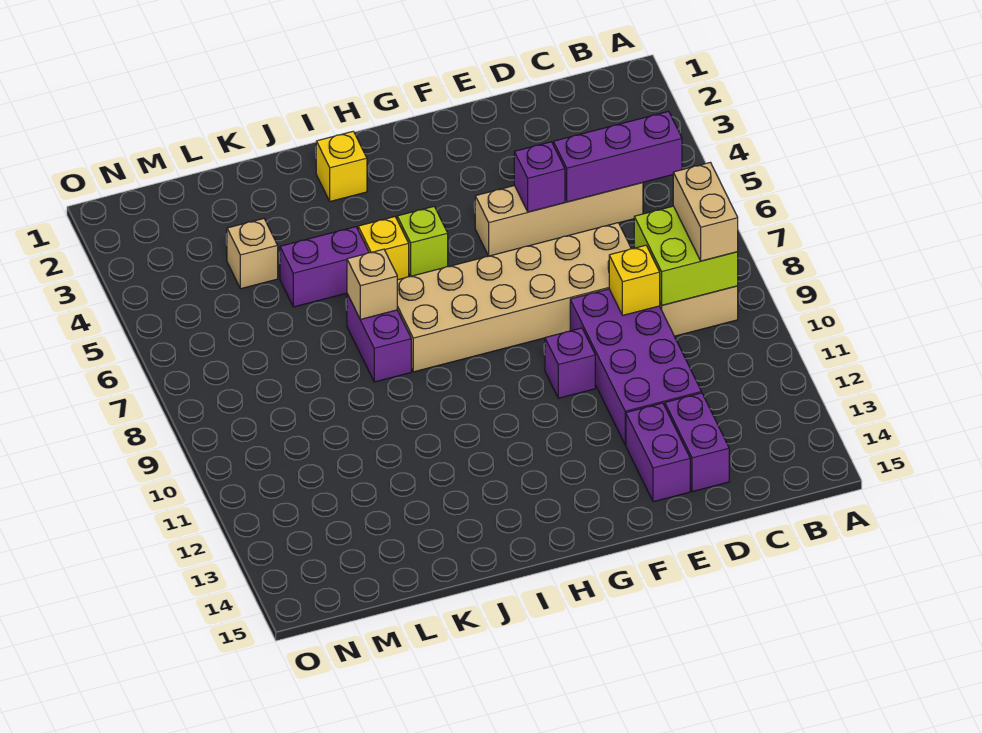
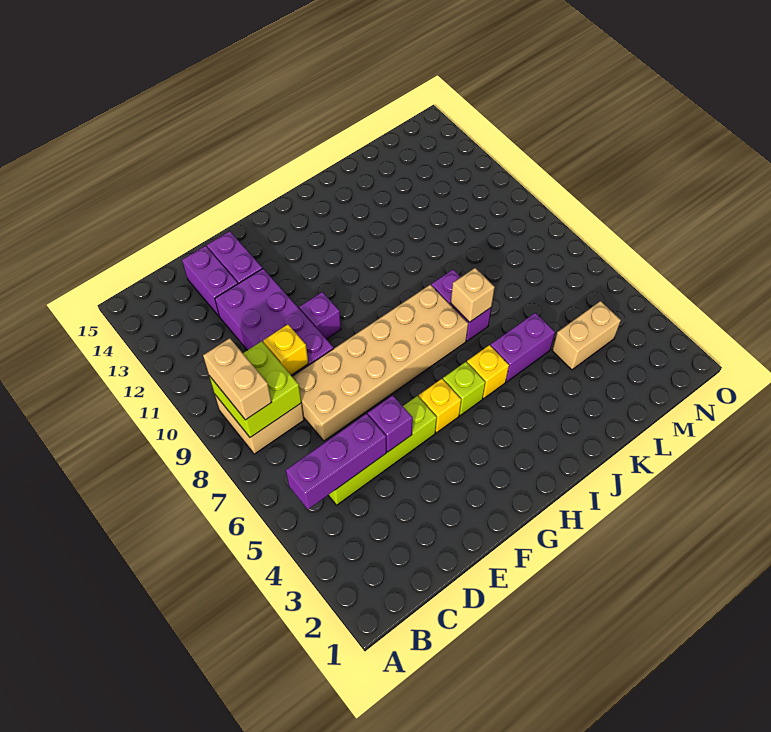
tan brick C5:F5 level 1 -> lime brick C5:F5 level 1
yellow brick I2 level 1 -> yellow brick G5 level 1
tan brick L4 level 1 -> tan brick L4:M4 level 1

